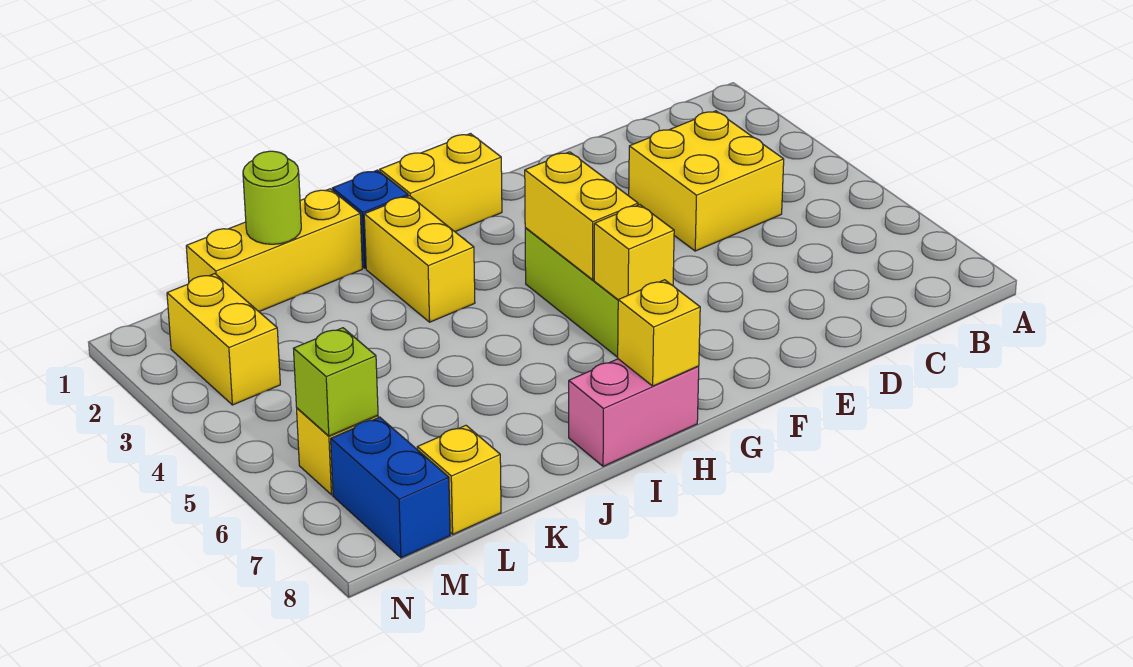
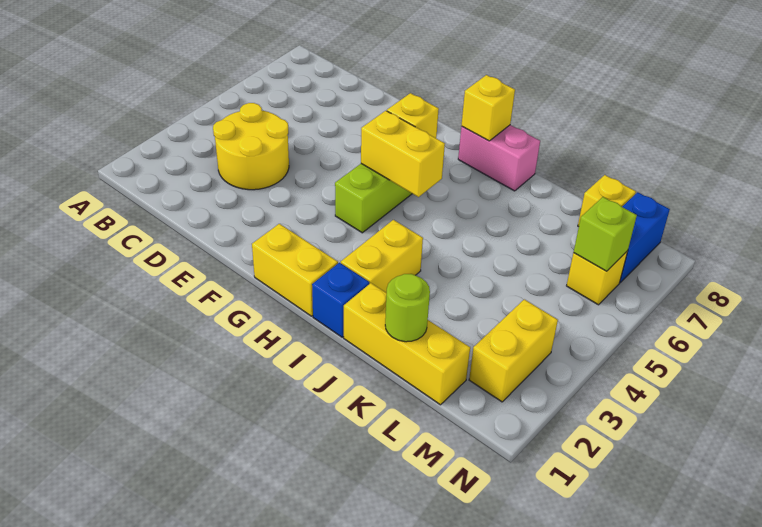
yellow brick C3:D4 level 1 -> yellow round brick C3:D4 level 1
yellow brick G4:G5 level 2 -> yellow brick G5:H5 level 2

